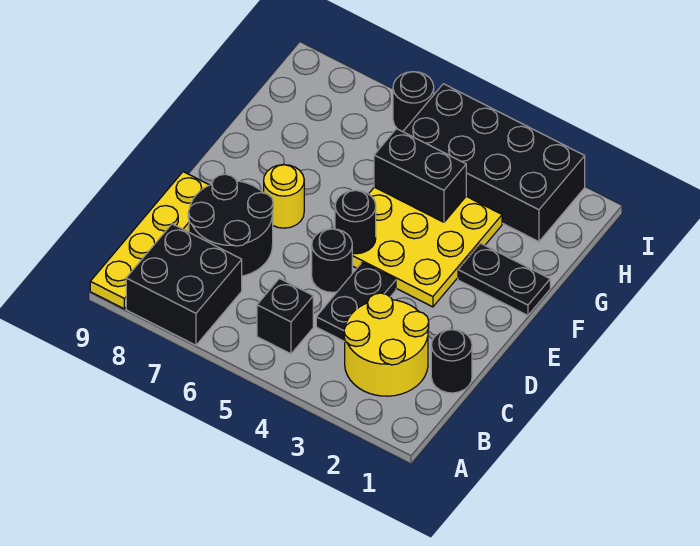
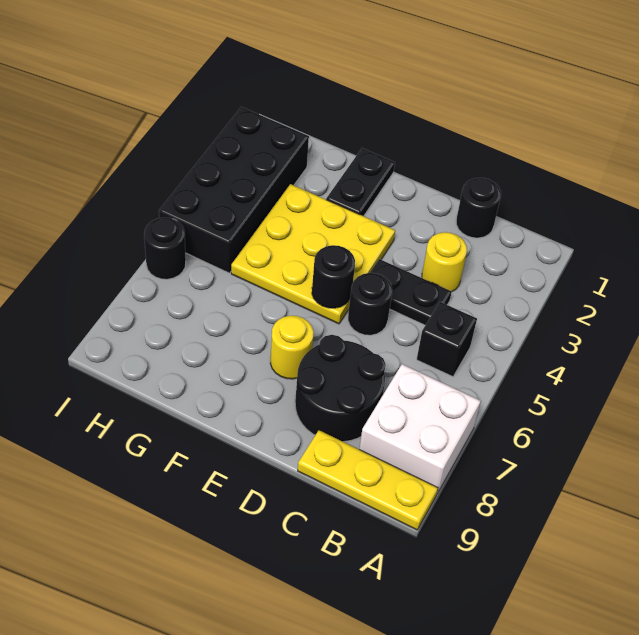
black brick A7:B8 level 1 -> white brick A7:B8 level 1
yellow plate A9:D9 level 1 -> yellow plate A9:C9 level 1
yellow round brick B2:C3 level 1 -> yellow round brick C3 level 1
black brick G4:G5 level 2 -> none

